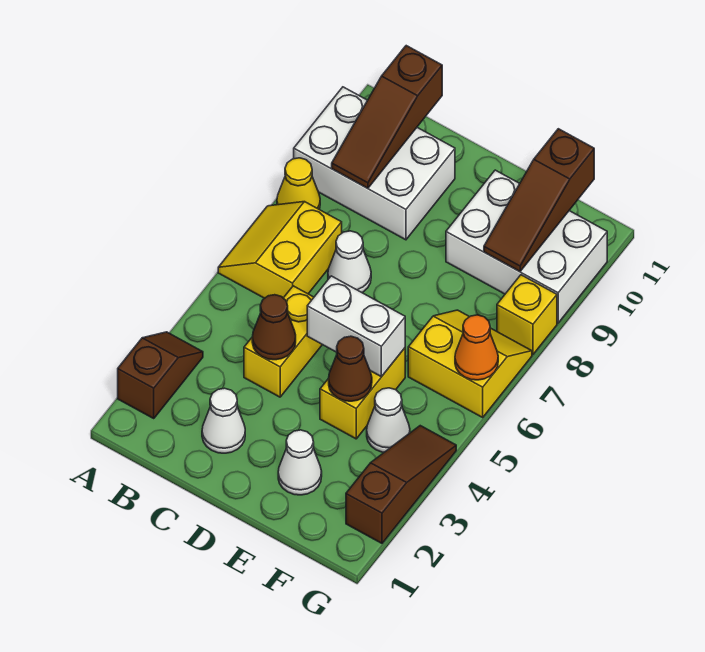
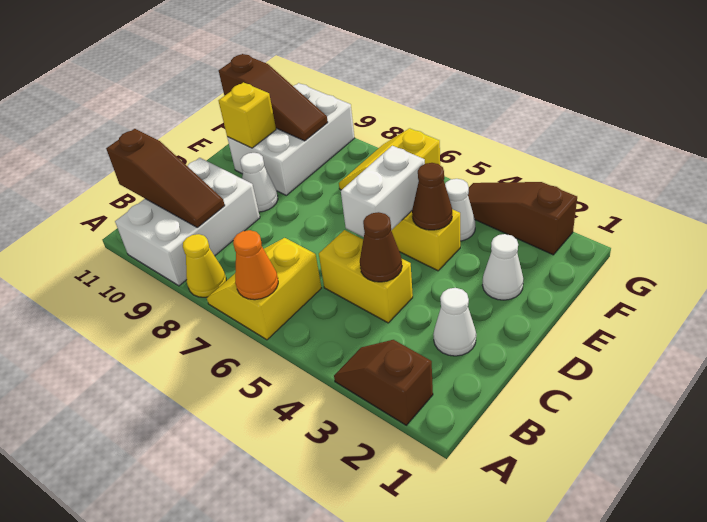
yellow slope A6:B7 level 1 top B -> yellow slope A6:B7 level 1 top 6
white cone C7 level 1 -> white cone D9 level 1
orange cone G6 level 2 -> orange cone A6 level 2
yellow brick G8 level 1 -> yellow brick E10 level 2

